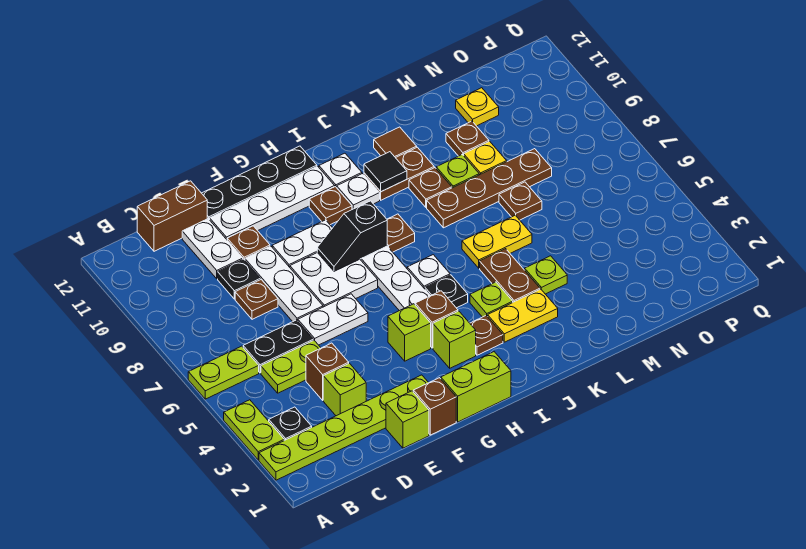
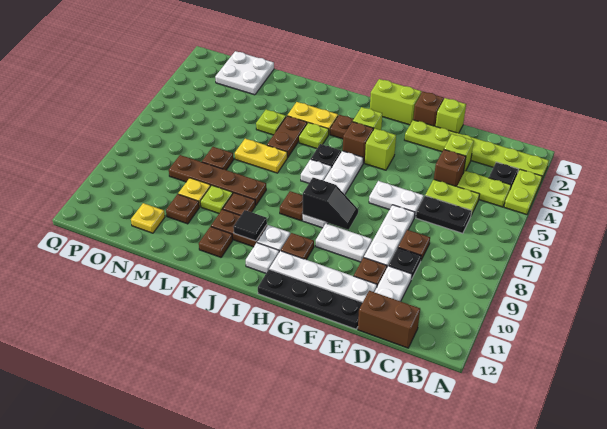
lime plate A6:B6 level 1 -> lime plate B4:C4 level 1
white plate F7:G8 level 1 -> white plate N1:O2 level 1
brown tile K11 level 1 -> brown plate K11 level 1

